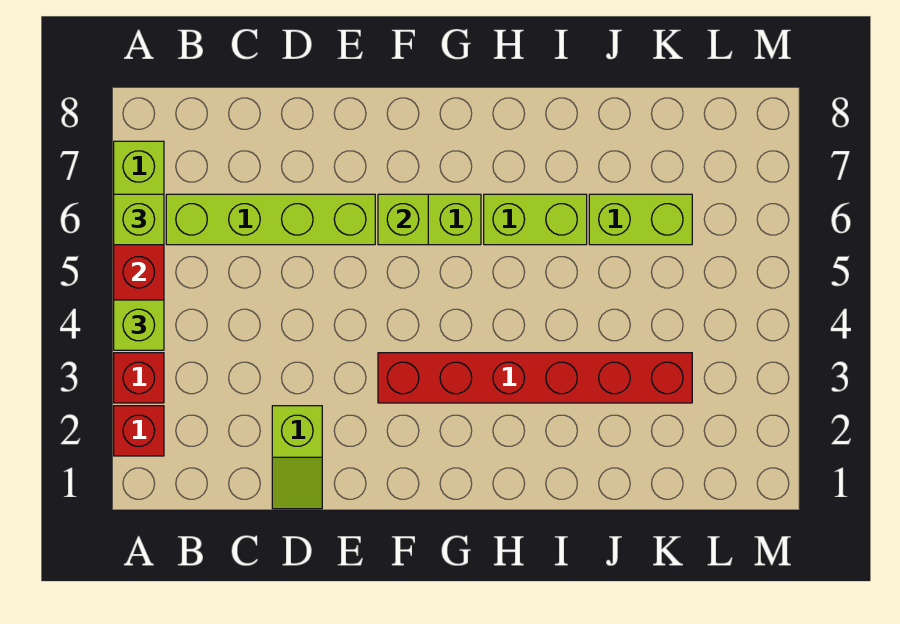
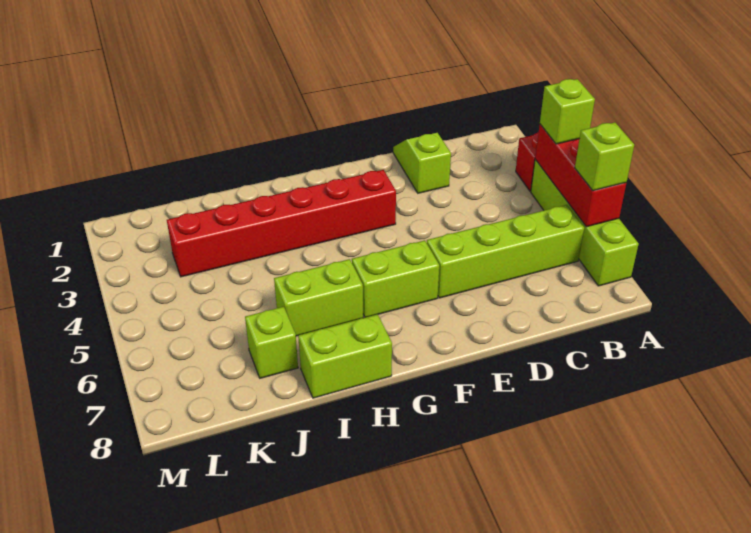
red brick A2 level 1 -> none
lime brick F6 level 2 -> lime brick J7 level 1
lime brick J6:K6 level 1 -> lime brick H8:I8 level 1

